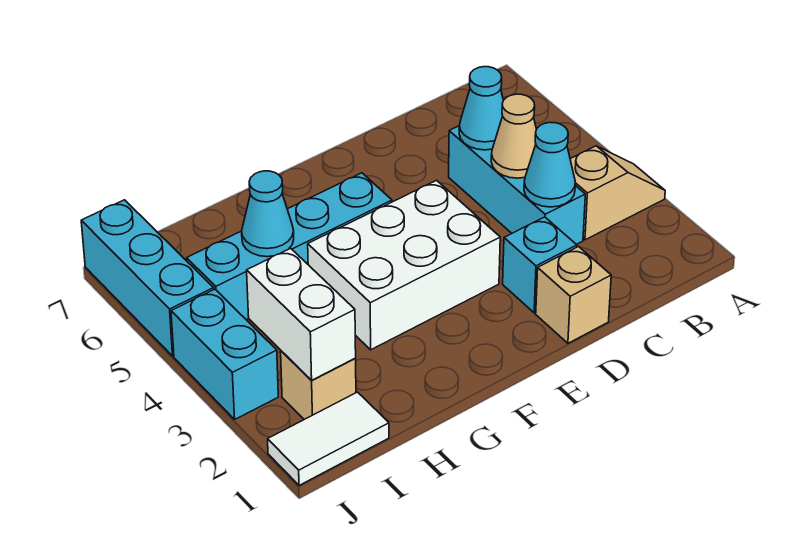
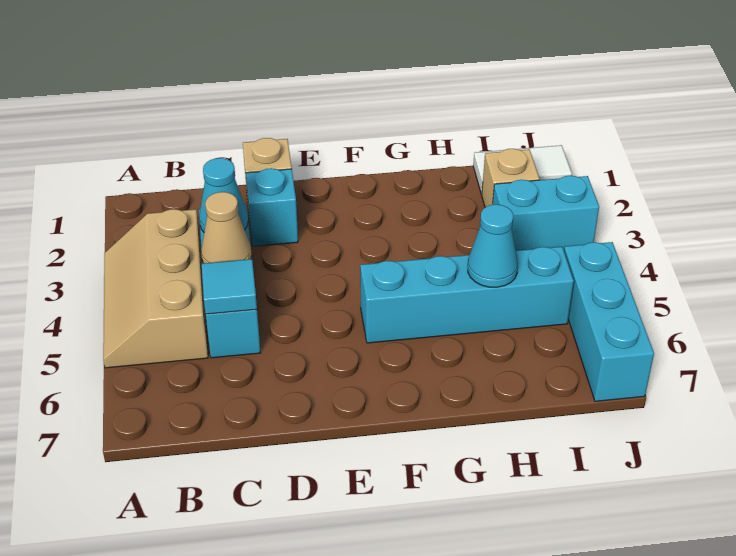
tan slope A3:B3 level 1 top B -> tan slope A3:B5 level 1 top B
cyan cone C5 level 2 -> cyan tile C5 level 2
white brick E3:G4 level 1 -> none
white brick I2:I3 level 2 -> none
cyan brick J3:J4 level 1 -> cyan brick I3:J3 level 1

